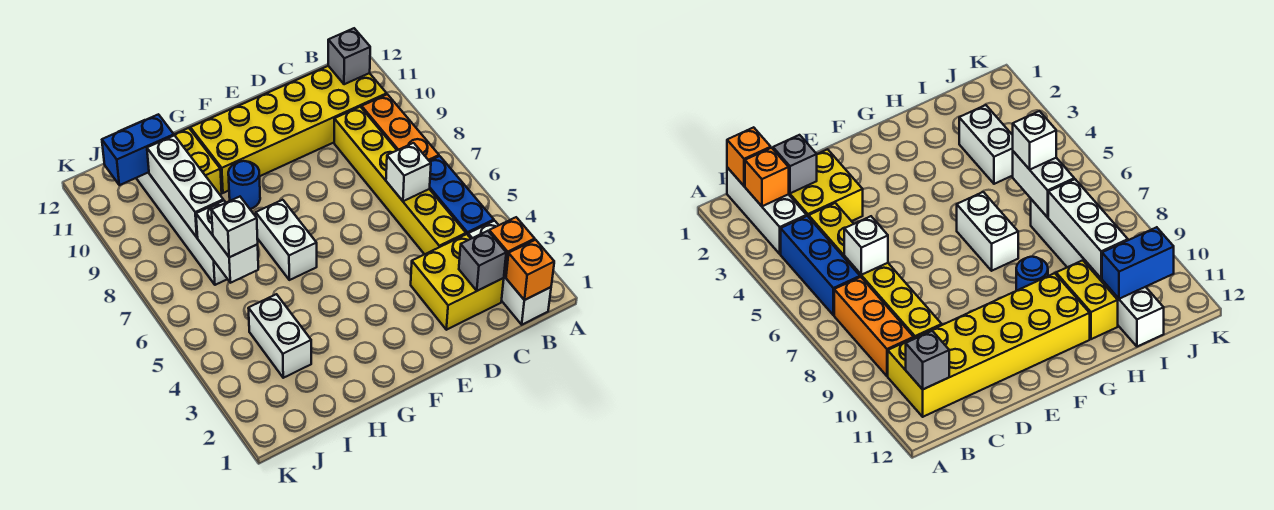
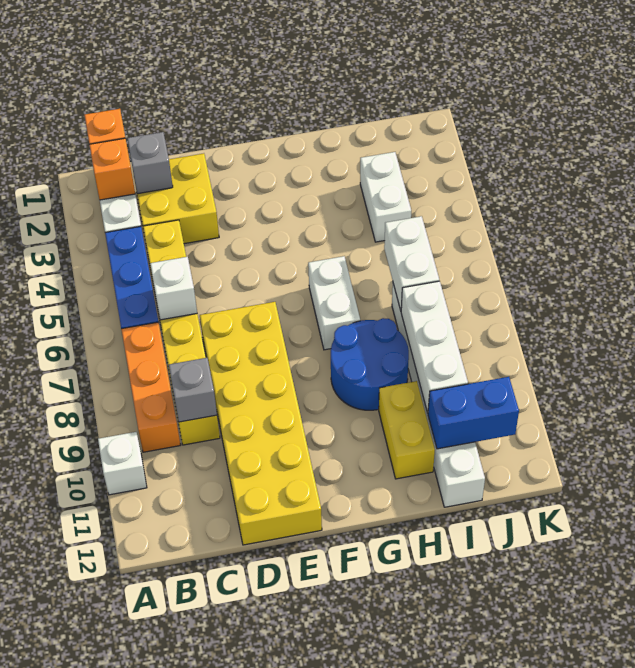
yellow brick B10:G11 level 1 -> yellow brick D7:E12 level 1
grey brick B11 level 2 -> grey brick C9 level 2
blue round brick G9 level 1 -> blue round brick G8:H9 level 1
white brick I6 level 3 -> white brick A10 level 1

